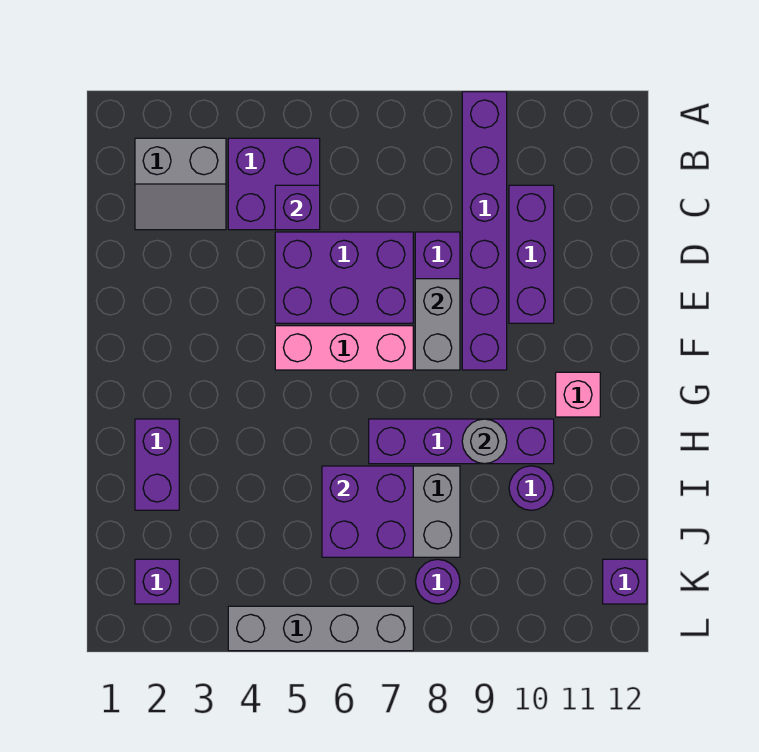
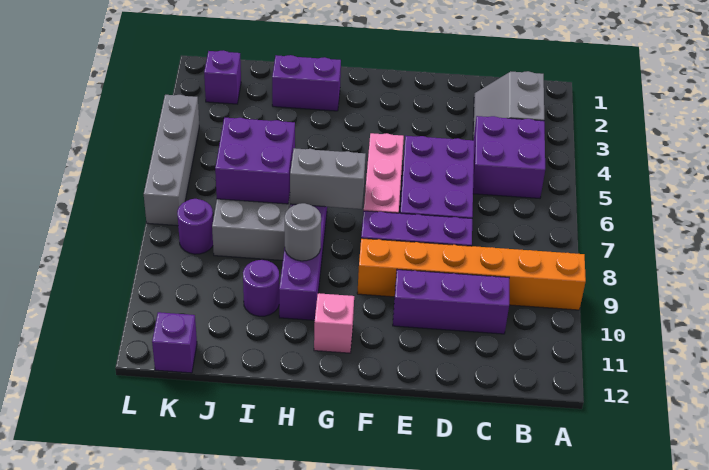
purple brick A9:F9 level 1 -> orange brick A9:F9 level 1
purple brick C5 level 2 -> none
grey brick E8:F8 level 2 -> grey brick G7:H7 level 2

